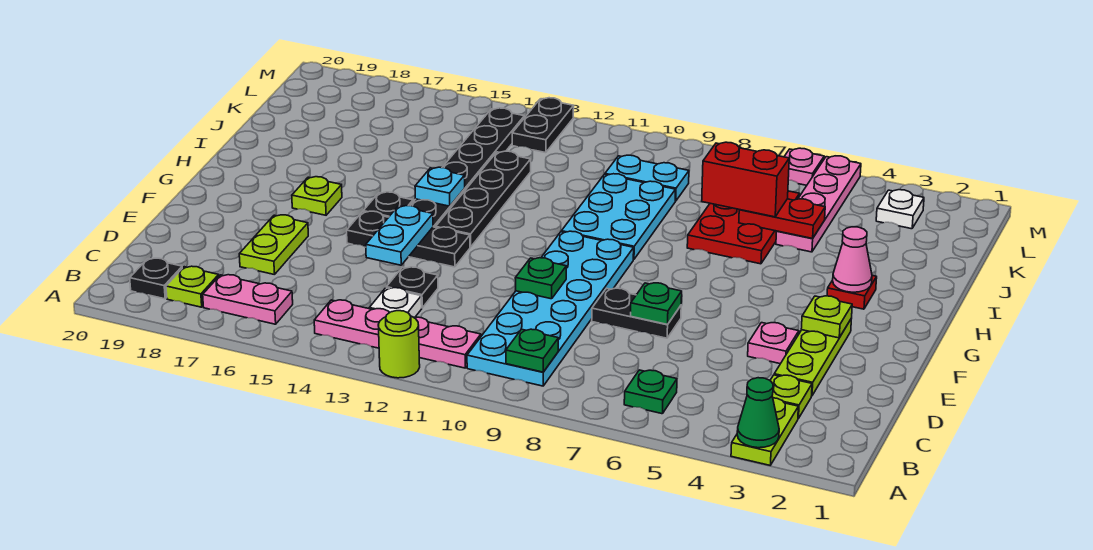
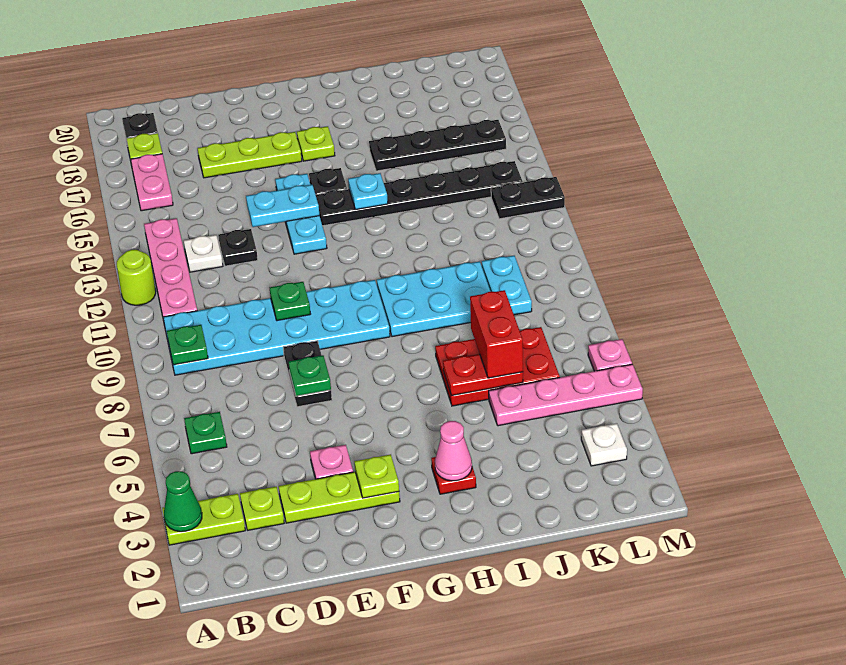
lime plate D17:E17 level 1 -> lime plate D17:F17 level 1
black plate F13:F15 level 1 -> cyan plate F13:F15 level 1
black plate G13:J13 level 1 -> black plate I16:L16 level 1
red plate J5:J6 level 2 -> red plate I6:J6 level 2

